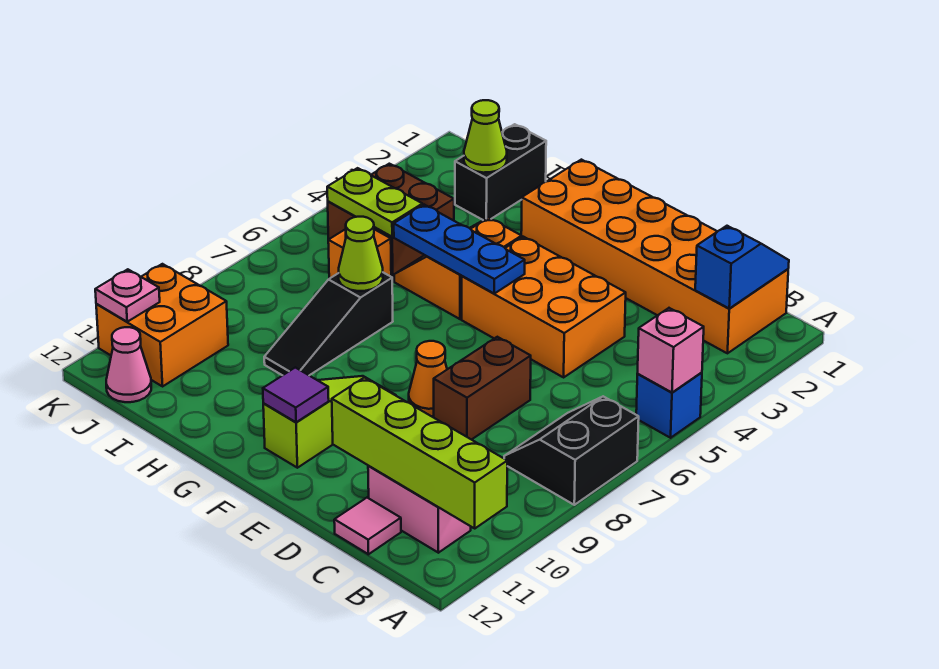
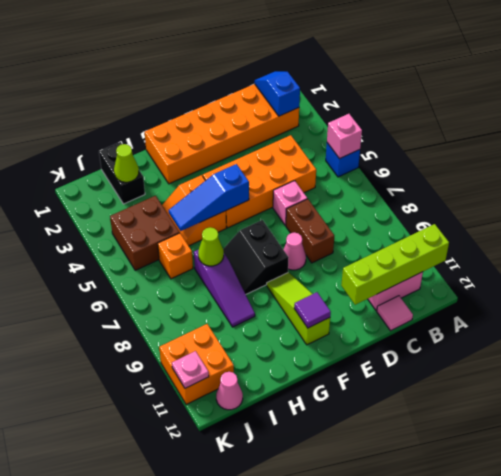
black slope A7:B8 level 1 top A -> black slope F7:G8 level 1 top F
orange brick D4:F5 level 1 -> orange brick C4:F5 level 1
none -> pink brick D6 level 1
orange cone E8 level 1 -> pink cone E8 level 1
blue plate F5:H5 level 2 -> blue slope F5:H5 level 2 top F
black slope H7:H9 level 1 top 7 -> purple slope H7:H9 level 1 top 7
lime plate I5:J5 level 2 -> none

